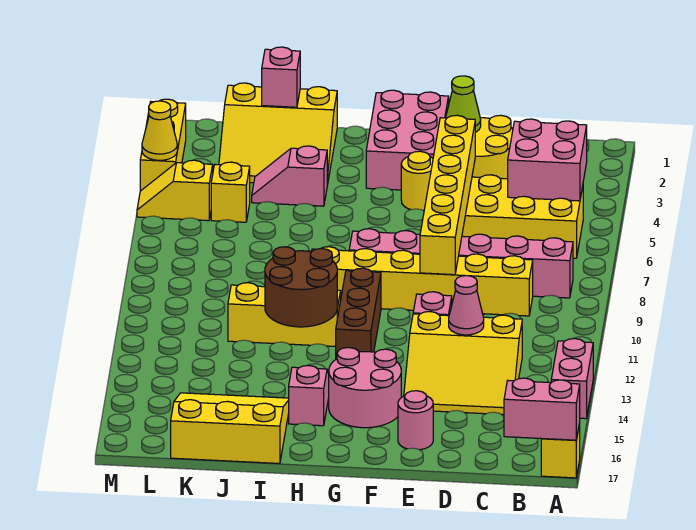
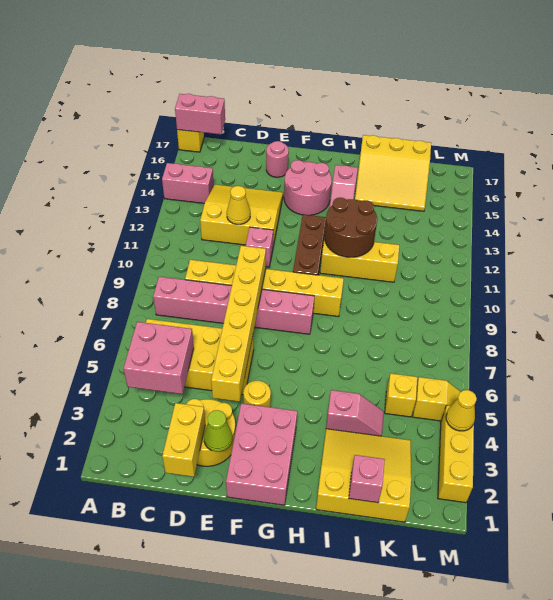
pink brick A13:A14 level 1 -> pink brick A14:B14 level 1
none -> yellow brick D1:D2 level 2
pink cone D12 level 2 -> yellow cone D12 level 2

